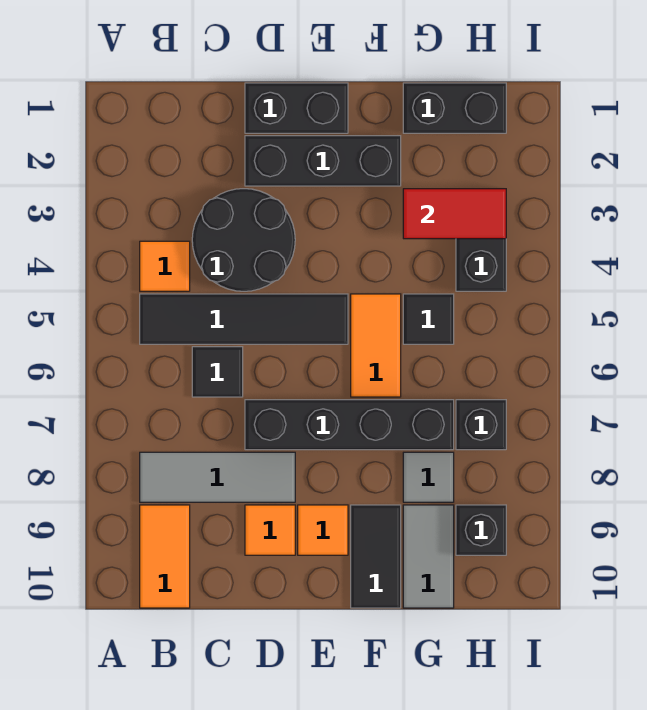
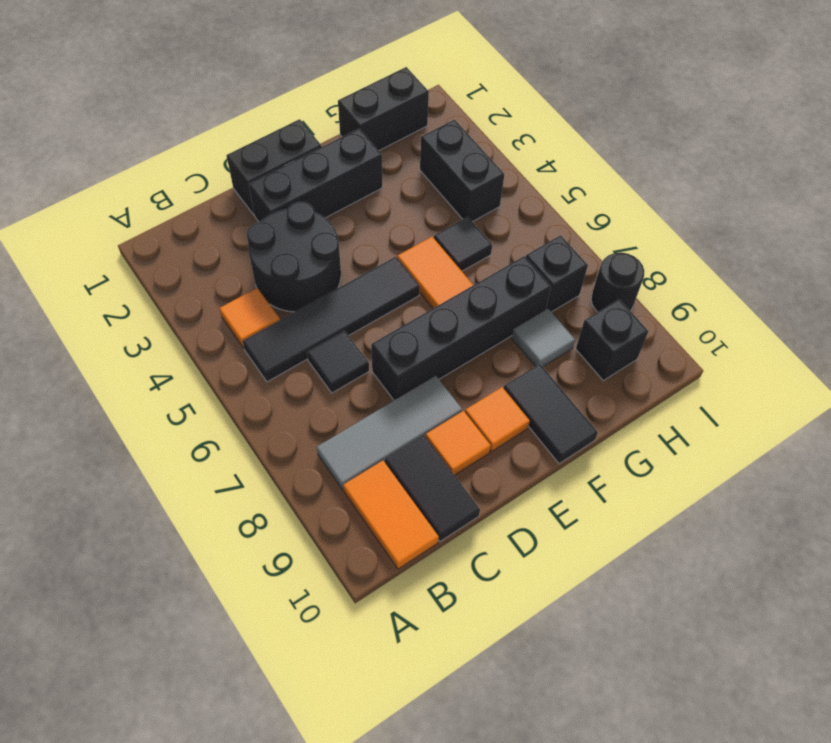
none -> black tile C9:C10 level 1
red tile G3:H3 level 2 -> none
grey tile G9:G10 level 1 -> none
none -> black round brick I8 level 1

